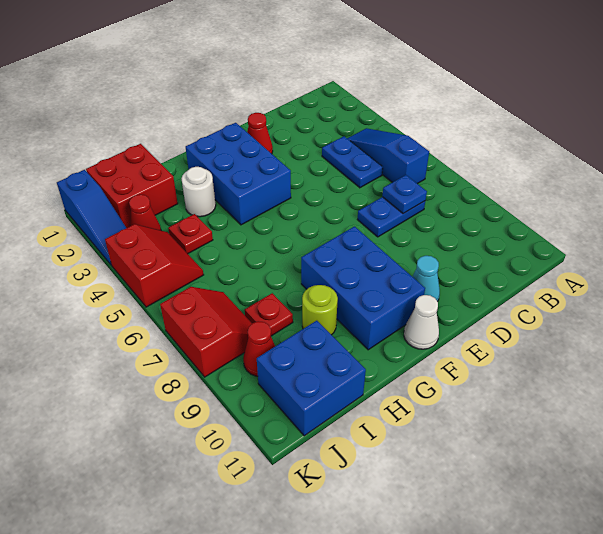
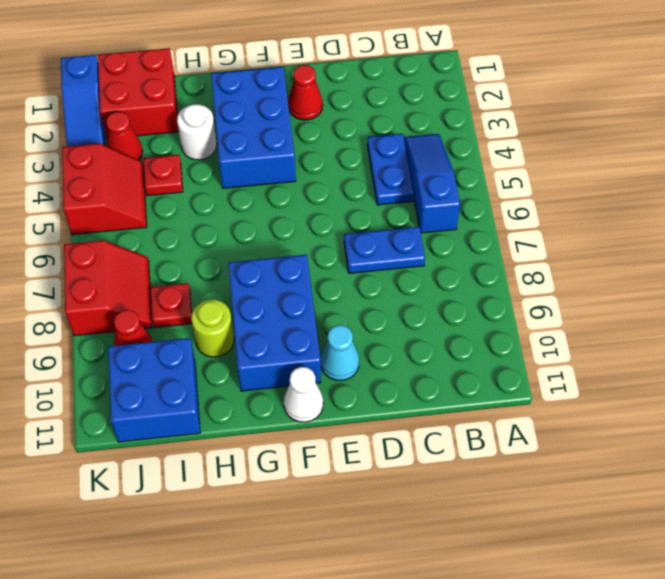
blue plate C7 level 2 -> none

